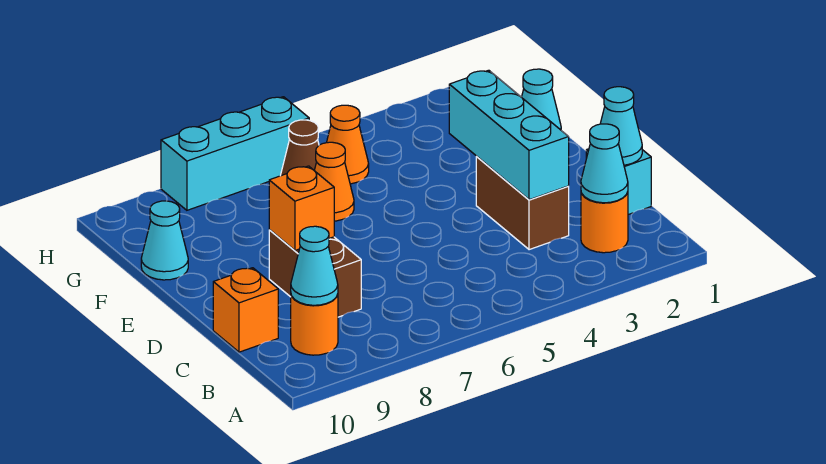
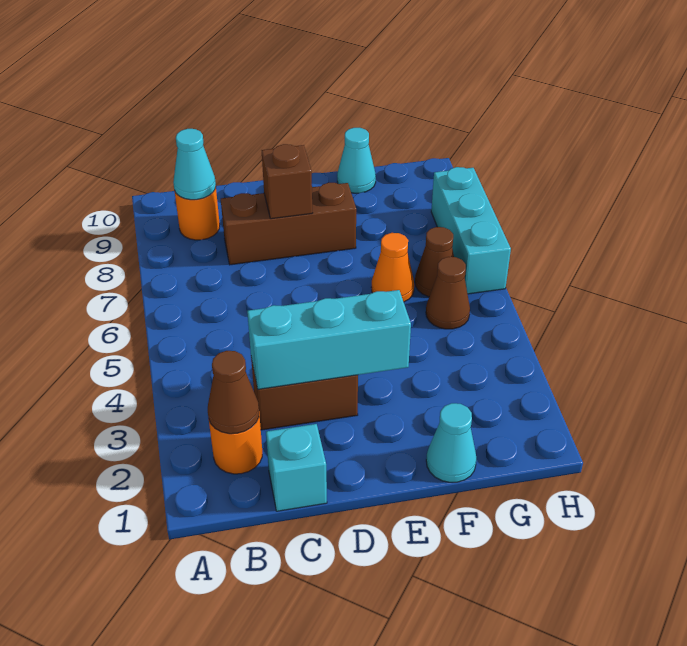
cyan cone B2 level 2 -> brown cone B2 level 2
cyan cone C1 level 2 -> none
brown brick C8:D8 level 1 -> brown brick C8:E8 level 1
orange brick C10 level 1 -> none
orange brick D8 level 2 -> brown brick D8 level 2
orange cone G5 level 1 -> brown cone G5 level 1

